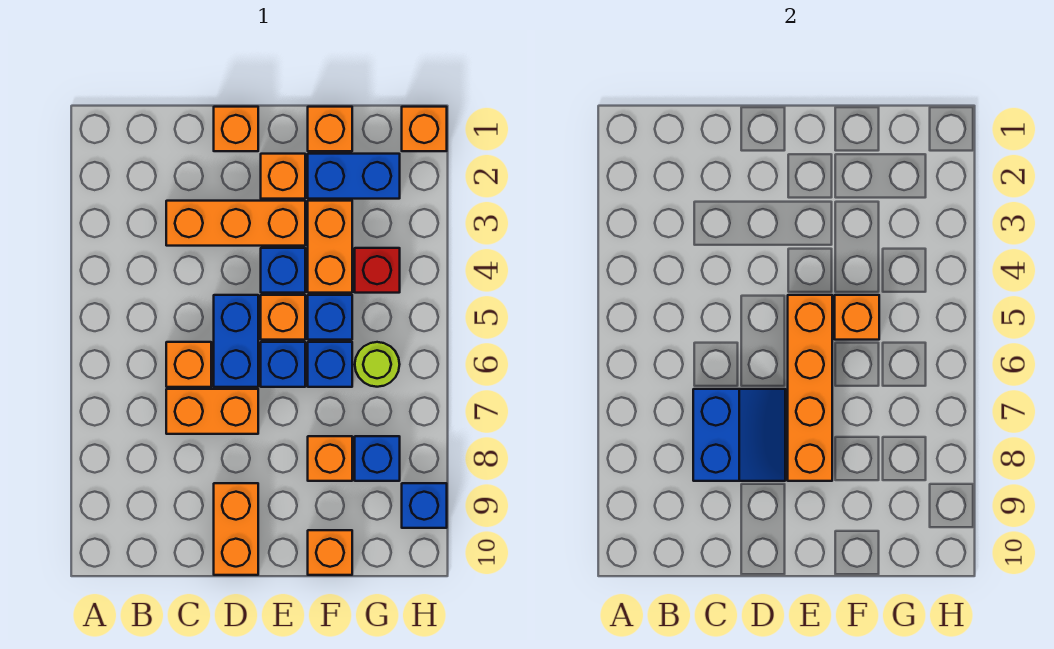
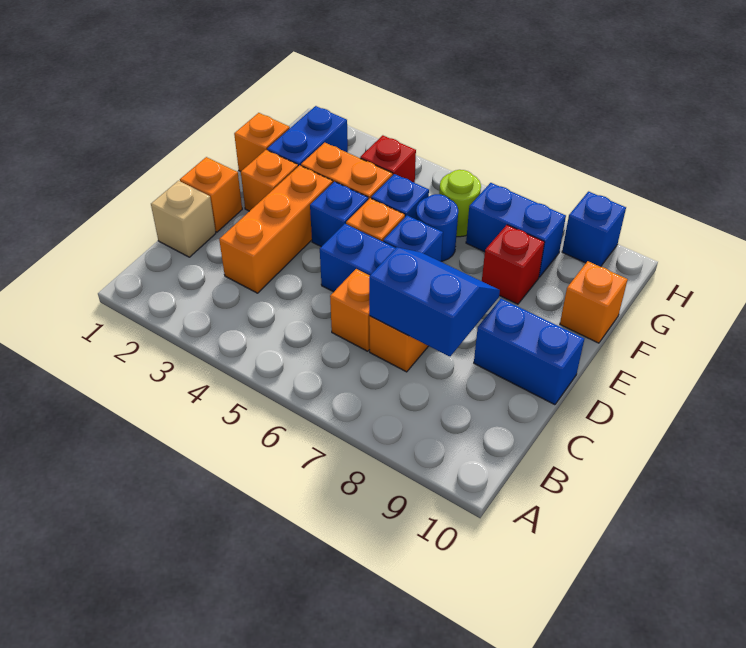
none -> tan brick C1 level 1
orange brick D9:D10 level 1 -> blue brick D9:D10 level 1
orange brick E5:E8 level 2 -> none
orange brick F5 level 2 -> none
blue brick F6 level 1 -> blue round brick F6 level 1
orange brick F8 level 1 -> red brick F8 level 1
blue brick G8 level 1 -> blue brick G7:G8 level 1
orange brick H1 level 1 -> none

